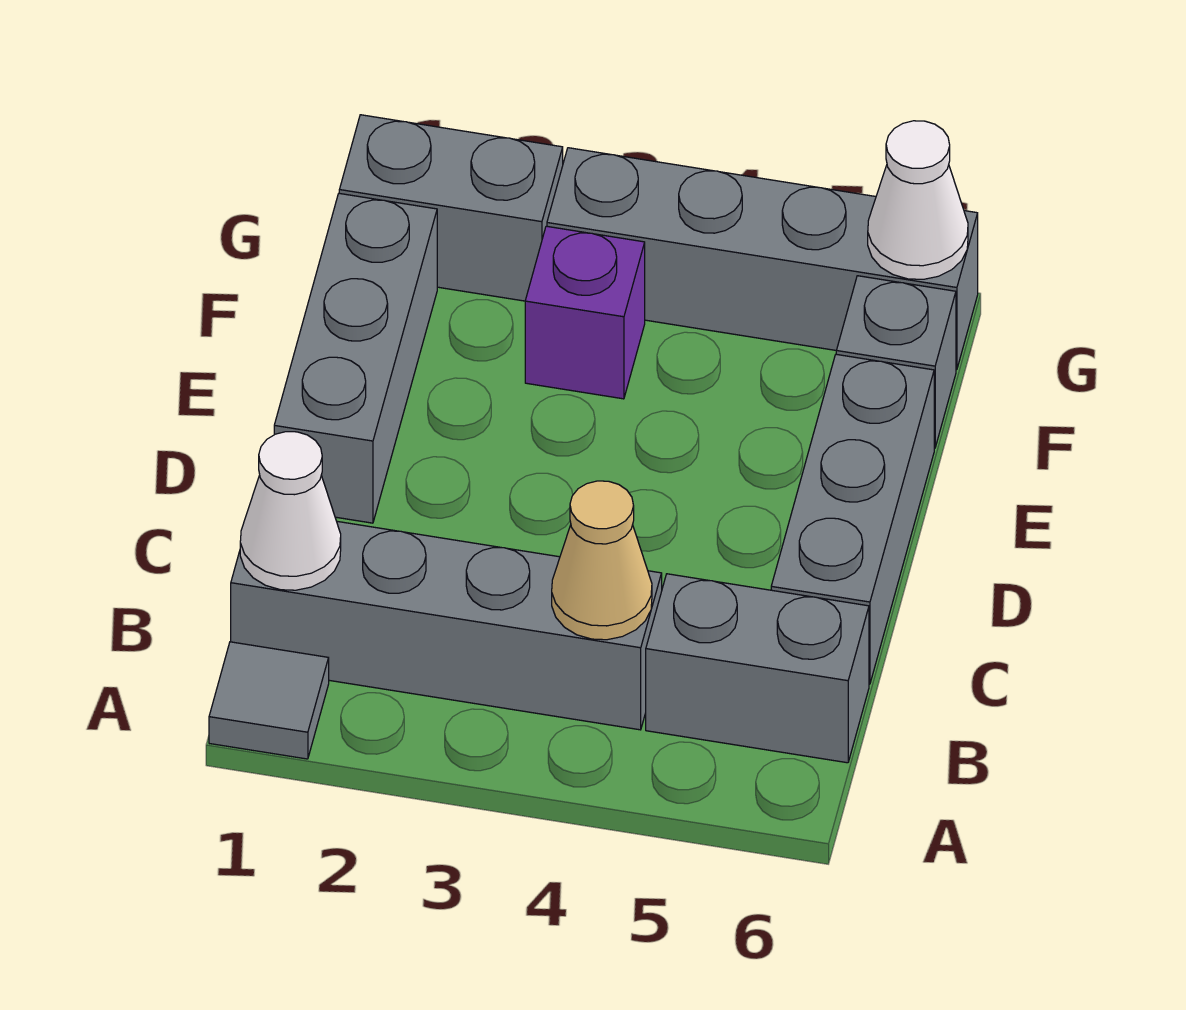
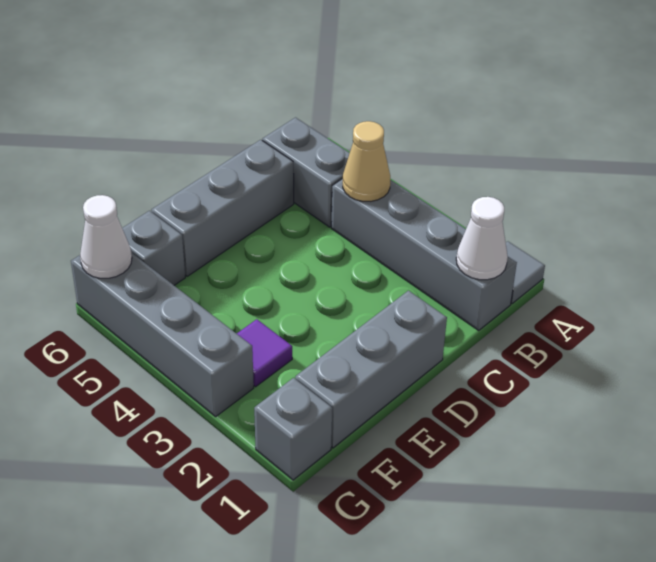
purple brick F3 level 1 -> purple tile F3 level 1
grey brick G1:G2 level 1 -> grey brick G1 level 1

